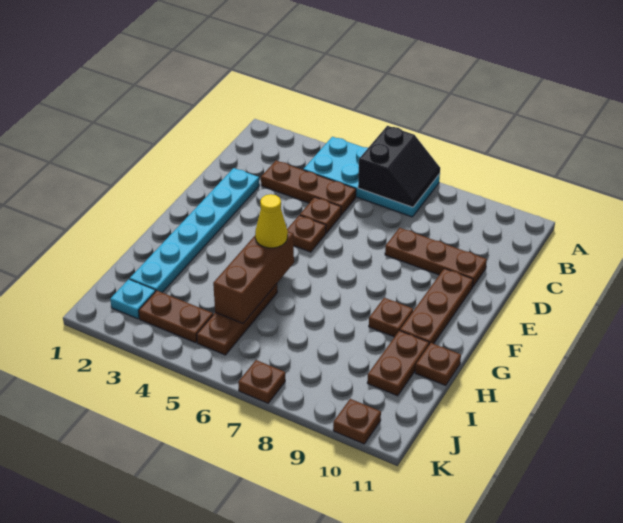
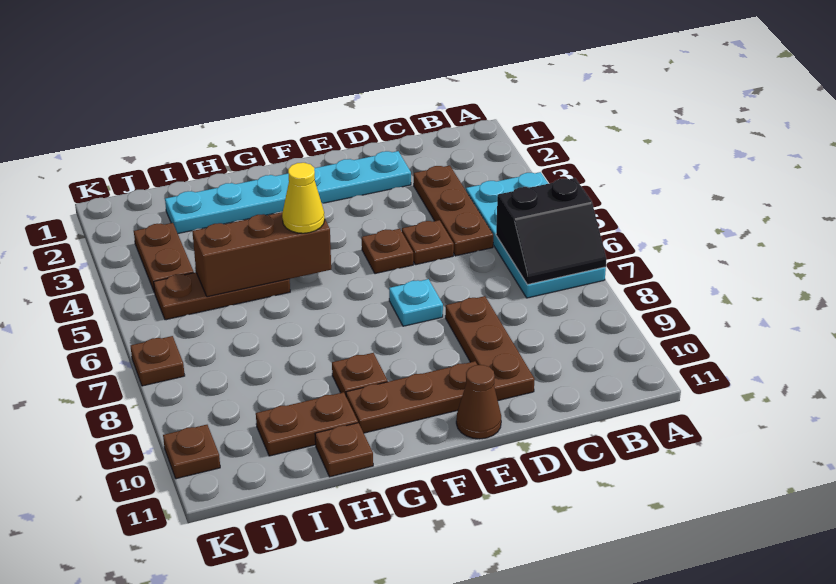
none -> brown cone E11 level 1
cyan plate J2 level 1 -> cyan plate E7 level 1

